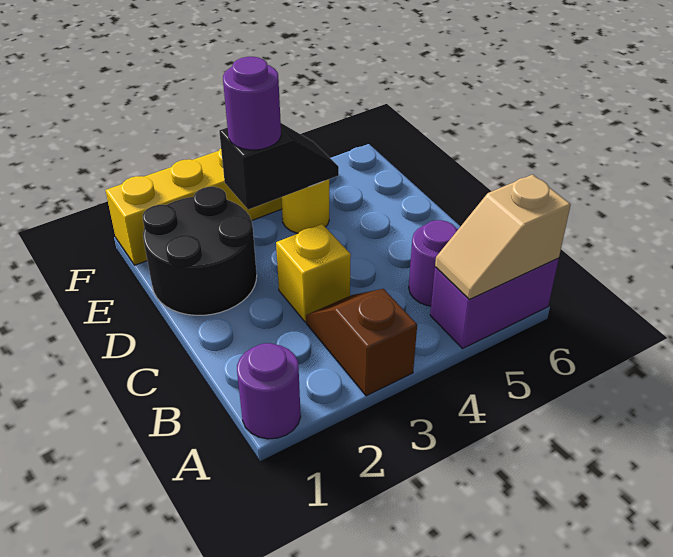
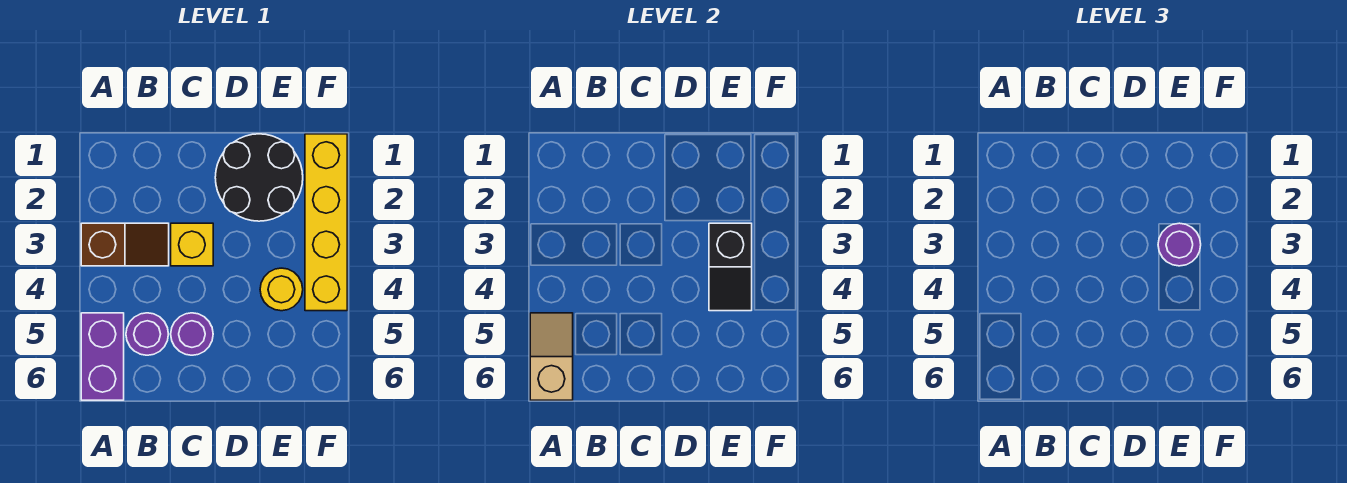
purple round brick A1 level 1 -> purple round brick C5 level 1

